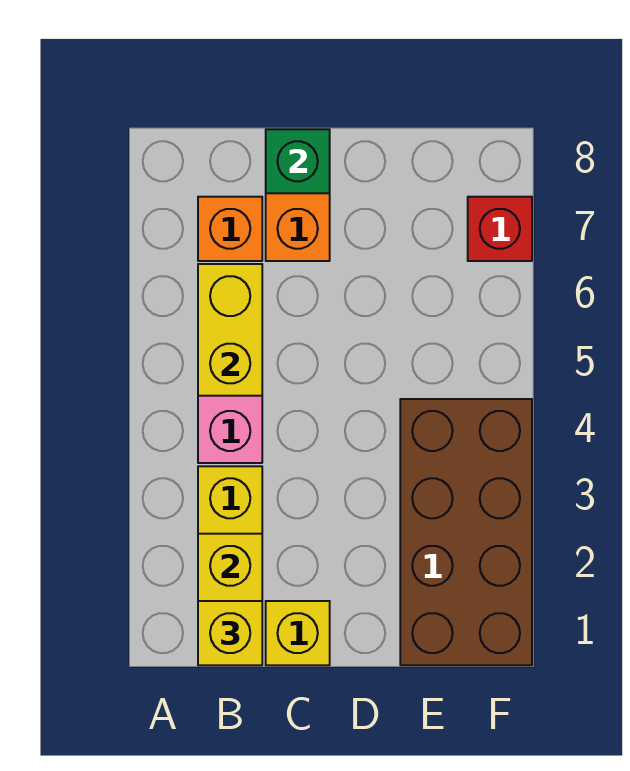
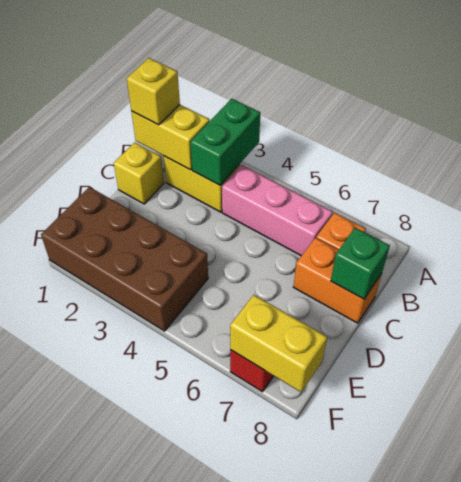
none -> green brick A3:B3 level 2
yellow brick B5:B6 level 2 -> yellow brick F7:F8 level 2

